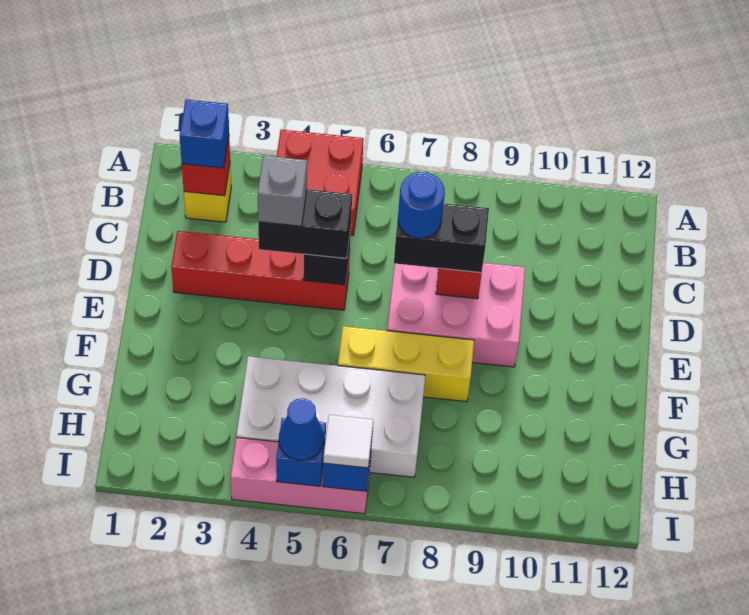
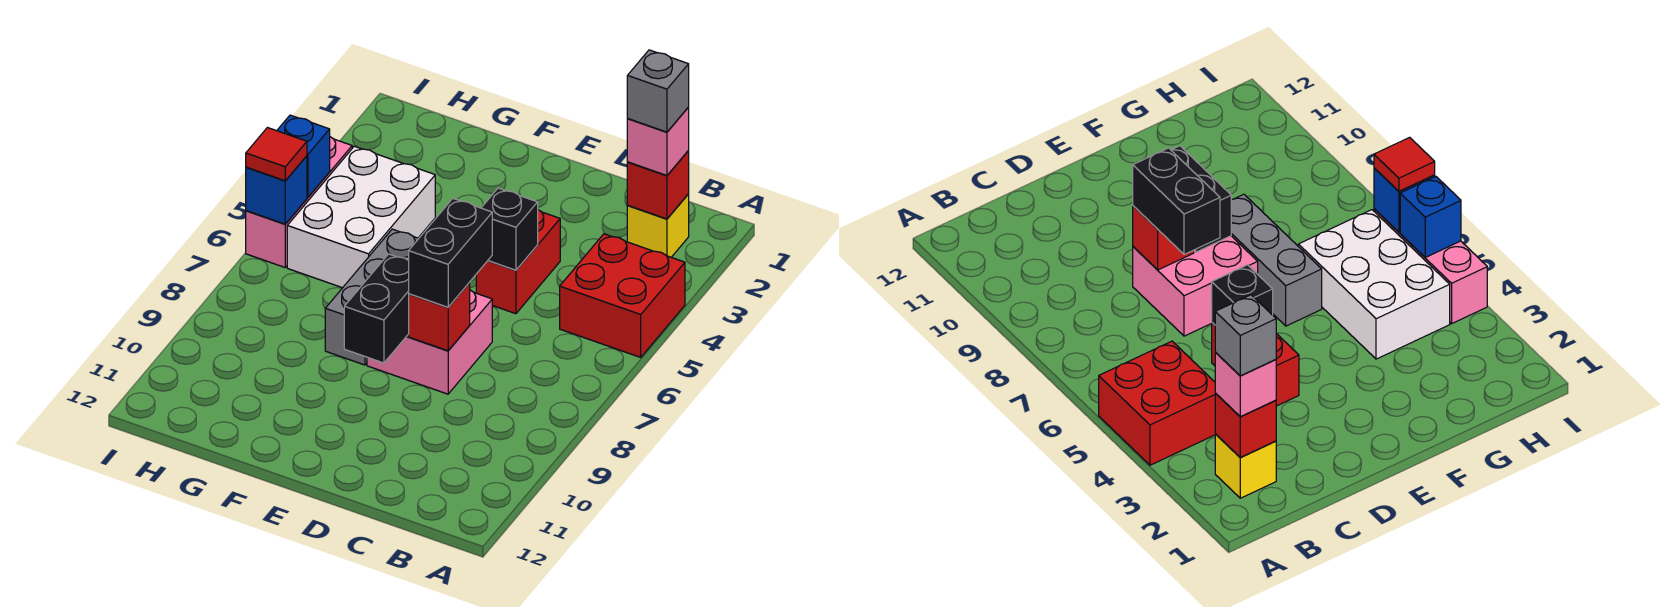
blue brick B2 level 3 -> pink brick B2 level 3
red brick D2:D5 level 1 -> red brick D4:D5 level 1
black brick D4:D5 level 3 -> black brick E8:E9 level 2
grey brick D4 level 4 -> grey brick B2 level 4
pink brick D7:E9 level 1 -> pink brick D7:E8 level 1
blue round brick D7 level 4 -> none
yellow brick F6:F8 level 1 -> grey brick F6:F8 level 1
white brick G4:H7 level 1 -> white brick G4:H6 level 1
blue cone I5 level 3 -> none
white tile I6 level 3 -> red tile I6 level 3

